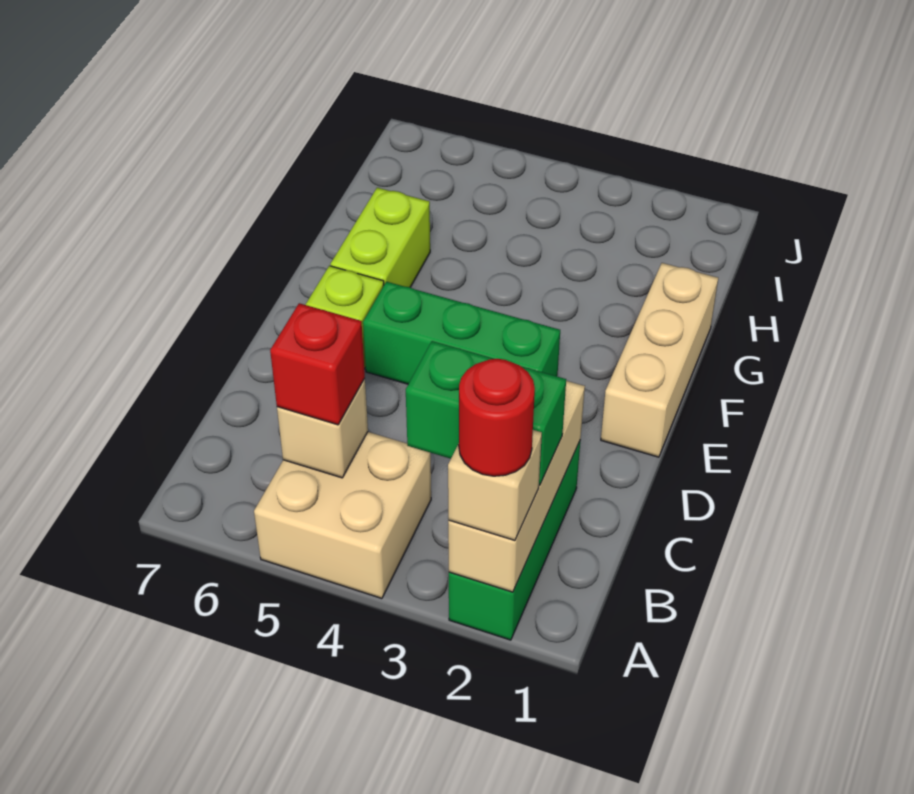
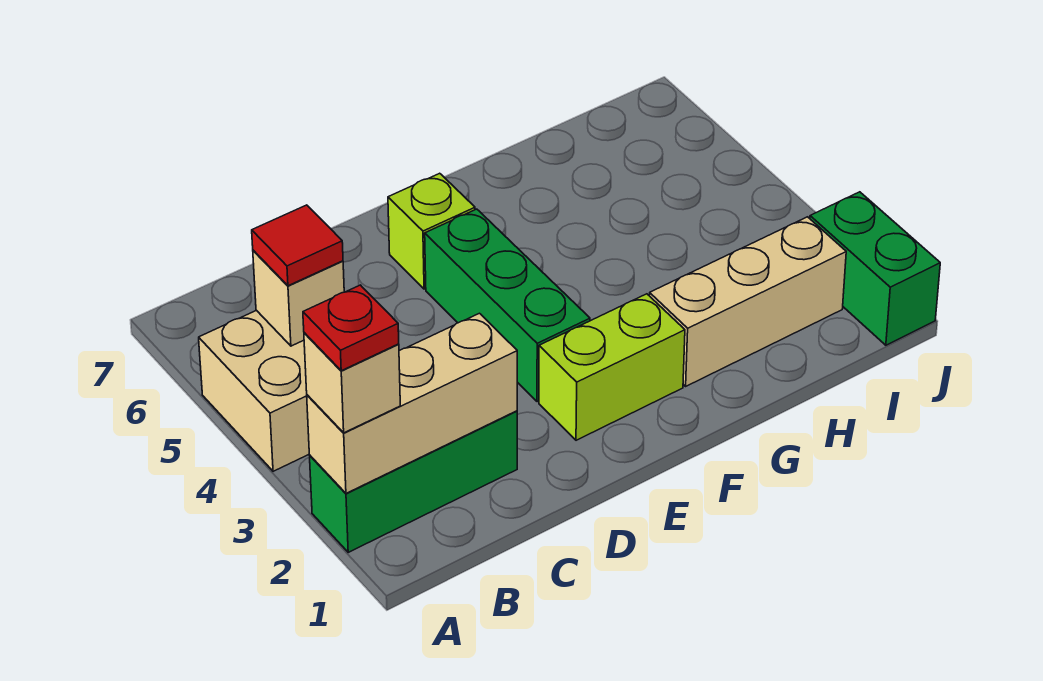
red round brick A2 level 4 -> red plate A2 level 4
green brick B2:B3 level 3 -> green brick J1:J2 level 1
red brick B5 level 3 -> red tile B5 level 3
tan brick E1:G1 level 1 -> tan brick G2:I2 level 1
lime brick F6:G6 level 1 -> lime brick E2:F2 level 1

